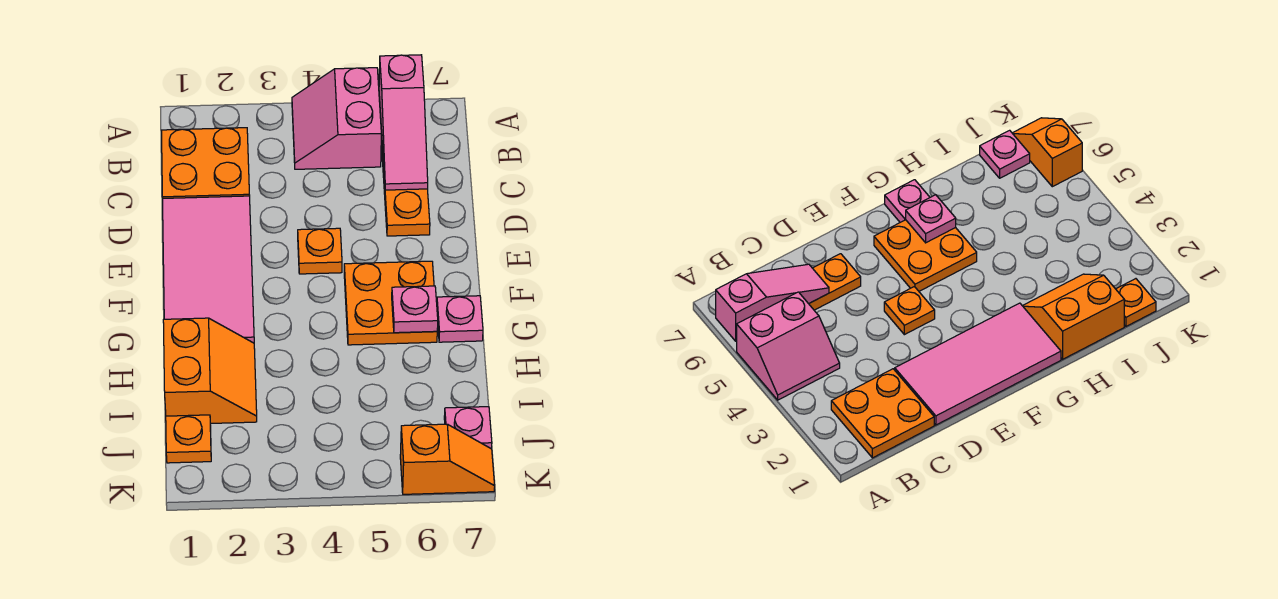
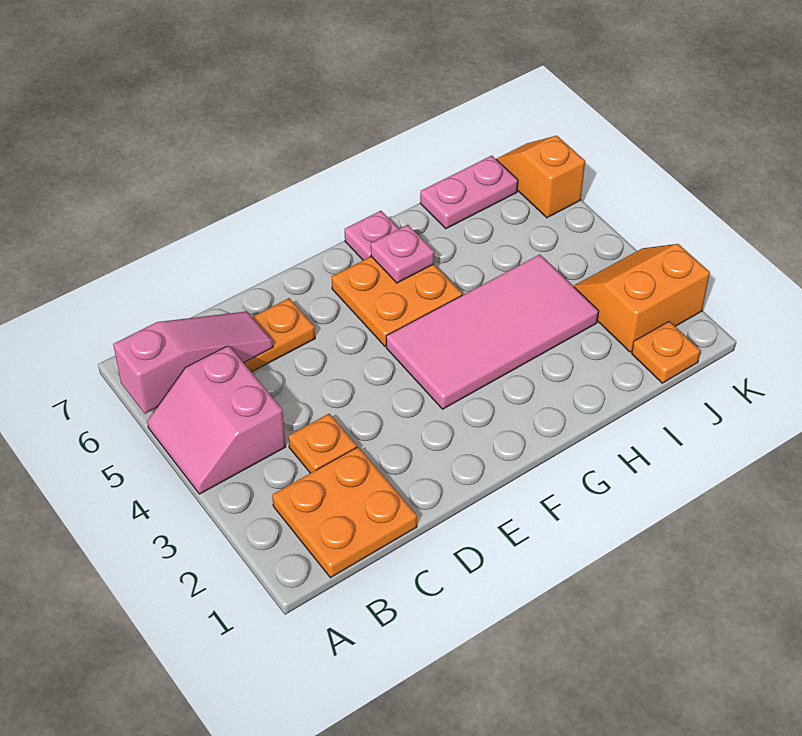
pink slope A4:B5 level 1 top 5 -> pink slope A4:B5 level 1 top B
pink tile D1:G2 level 1 -> pink tile F3:I4 level 1
orange plate E4 level 1 -> orange plate C3 level 1
orange slope H1:I2 level 1 top 1 -> orange slope J2:K3 level 1 top 2
pink plate J7 level 1 -> pink plate I7:J7 level 1

